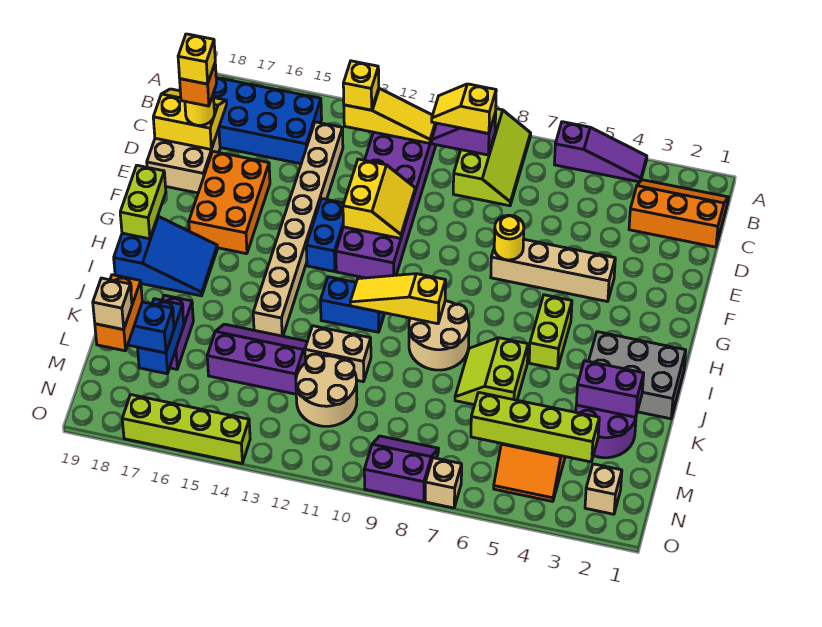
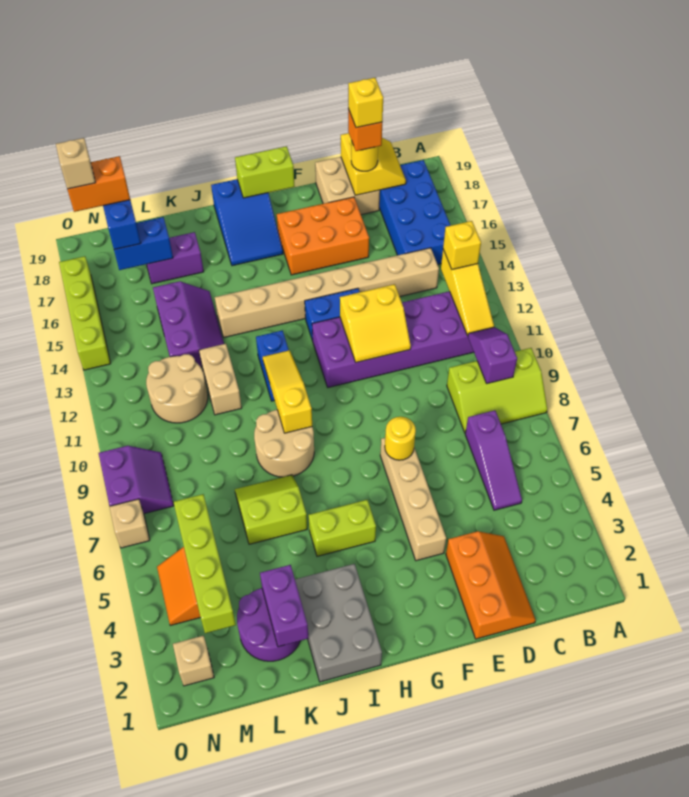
purple slope A4:A6 level 1 top 6 -> purple slope C5:C7 level 1 top 7
orange slope B1:C3 level 1 top C -> orange slope D1:E3 level 1 top E
yellow slope B9:B10 level 3 top 9 -> none

